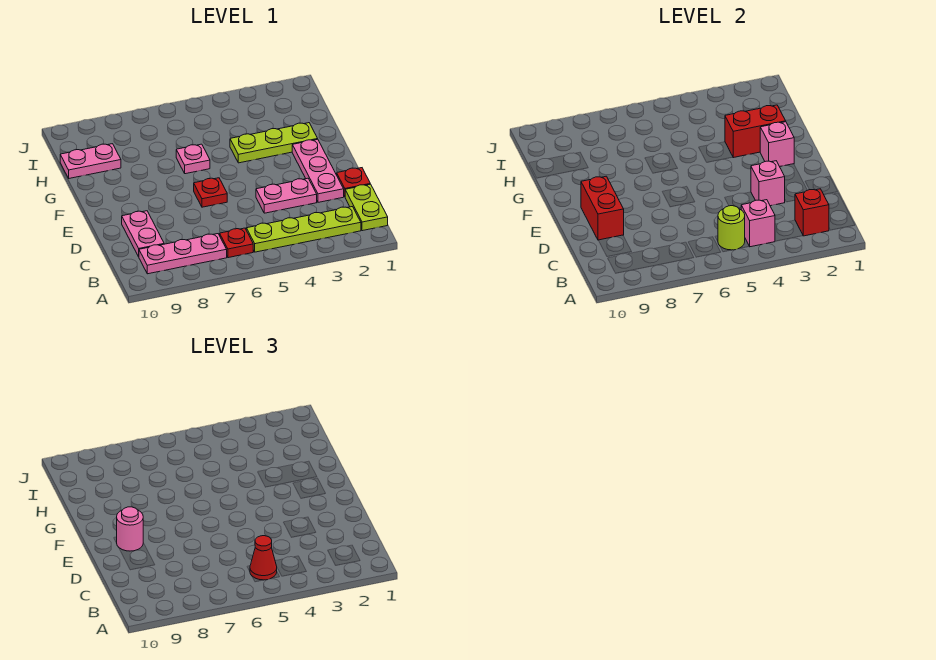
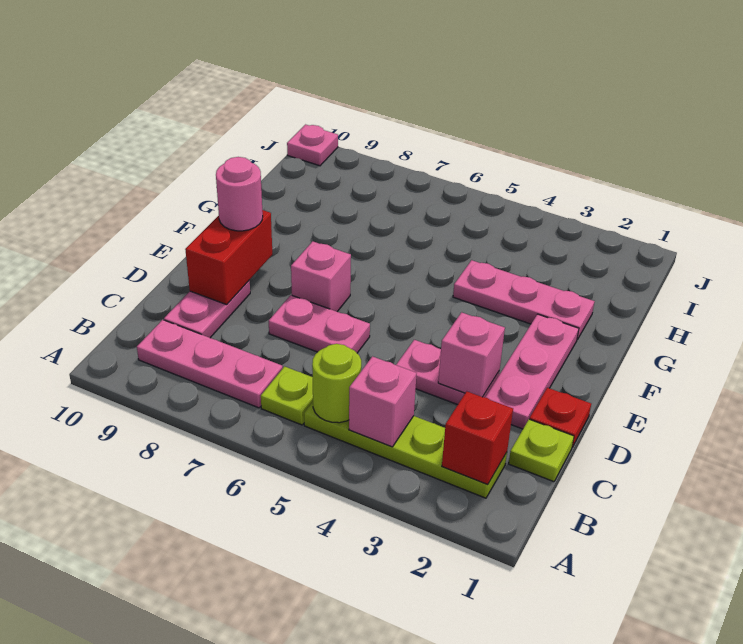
lime plate B1:C1 level 1 -> lime plate C1 level 1
red cone B5 level 3 -> none
red plate B6 level 1 -> lime plate B6 level 1
red plate E6 level 1 -> none
pink brick F2 level 2 -> pink brick E7 level 1
lime plate G2:G4 level 1 -> pink plate G2:G4 level 1
red brick G2:G3 level 2 -> none
pink plate G6 level 1 -> pink plate J10 level 1
pink plate H9:H10 level 1 -> pink plate D6:D7 level 1

